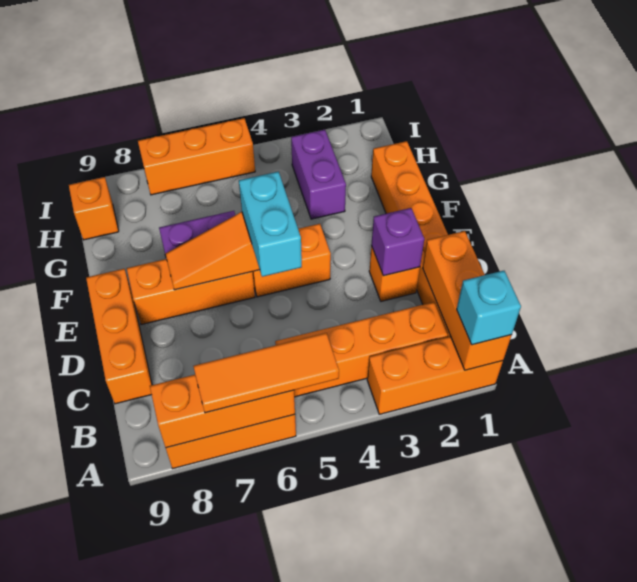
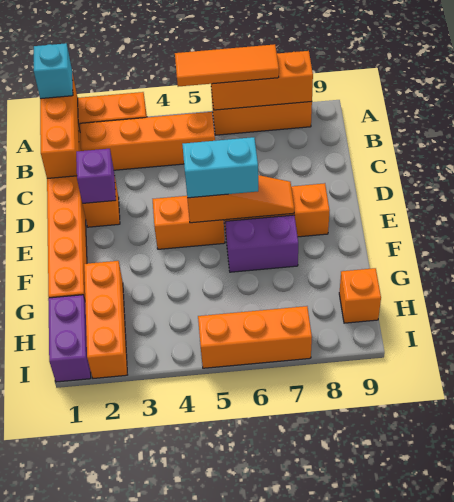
orange brick C9:E9 level 1 -> orange brick G2:I2 level 1
cyan brick D5:E5 level 3 -> cyan brick E5:E6 level 3
purple brick G3:H3 level 1 -> purple brick H1:I1 level 1

